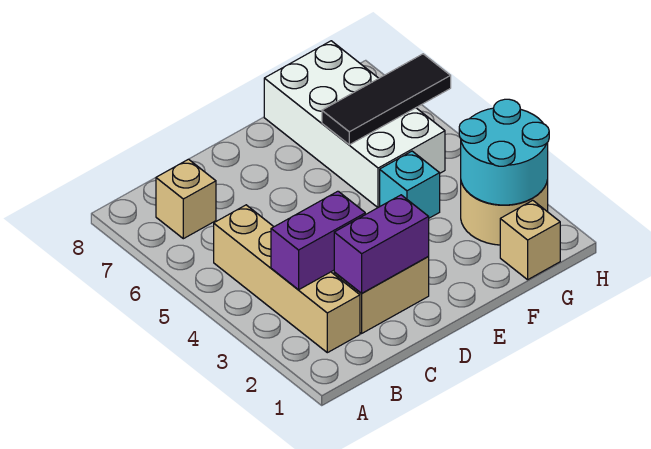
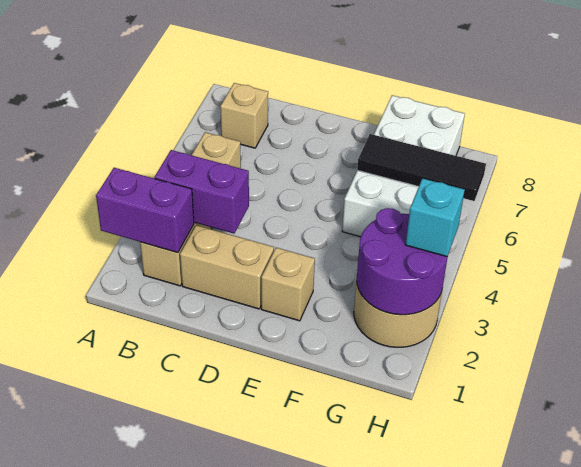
purple brick C2:D2 level 2 -> purple brick A2:B2 level 2
cyan brick F4 level 1 -> cyan brick H3 level 3
tan brick G1 level 1 -> tan brick E2 level 1
cyan round brick G2:H3 level 2 -> purple round brick G2:H3 level 2

